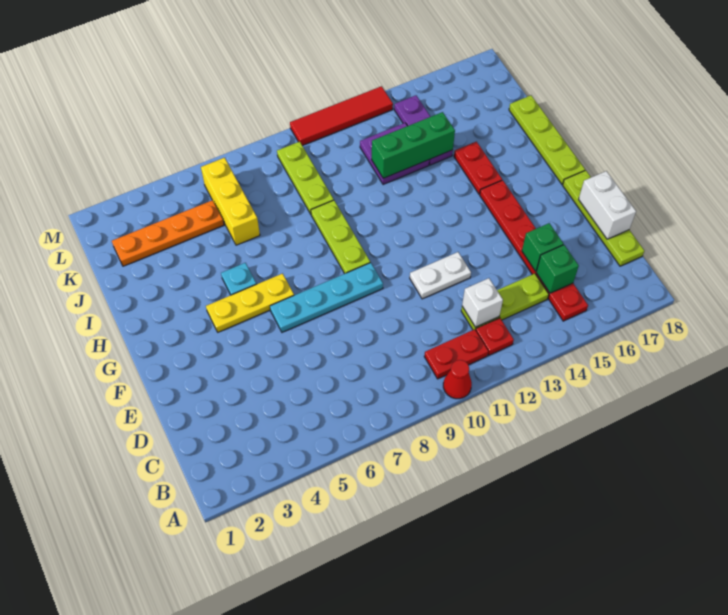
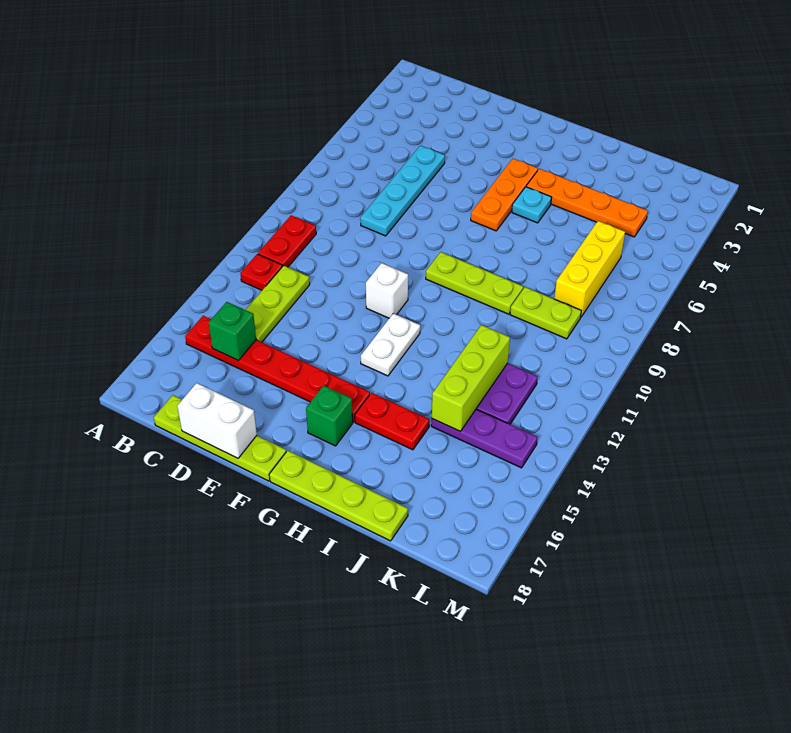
red cone A10 level 1 -> none
white brick C12 level 2 -> white brick F11 level 1
green brick D15 level 2 -> green brick G16 level 1
white plate E11:E12 level 1 -> white plate G12:G13 level 1
cyan plate F6:F9 level 1 -> cyan plate D5:D8 level 1
yellow plate G4:G6 level 1 -> orange plate G4:G6 level 1
yellow brick J6:L6 level 1 -> yellow brick K6:K8 level 1
lime plate J9:L9 level 1 -> lime plate J9:K9 level 1
green brick J12:J14 level 2 -> lime brick J12:J14 level 2
orange plate K2:K5 level 1 -> orange plate H4:K4 level 1
red tile M10:M13 level 1 -> none

